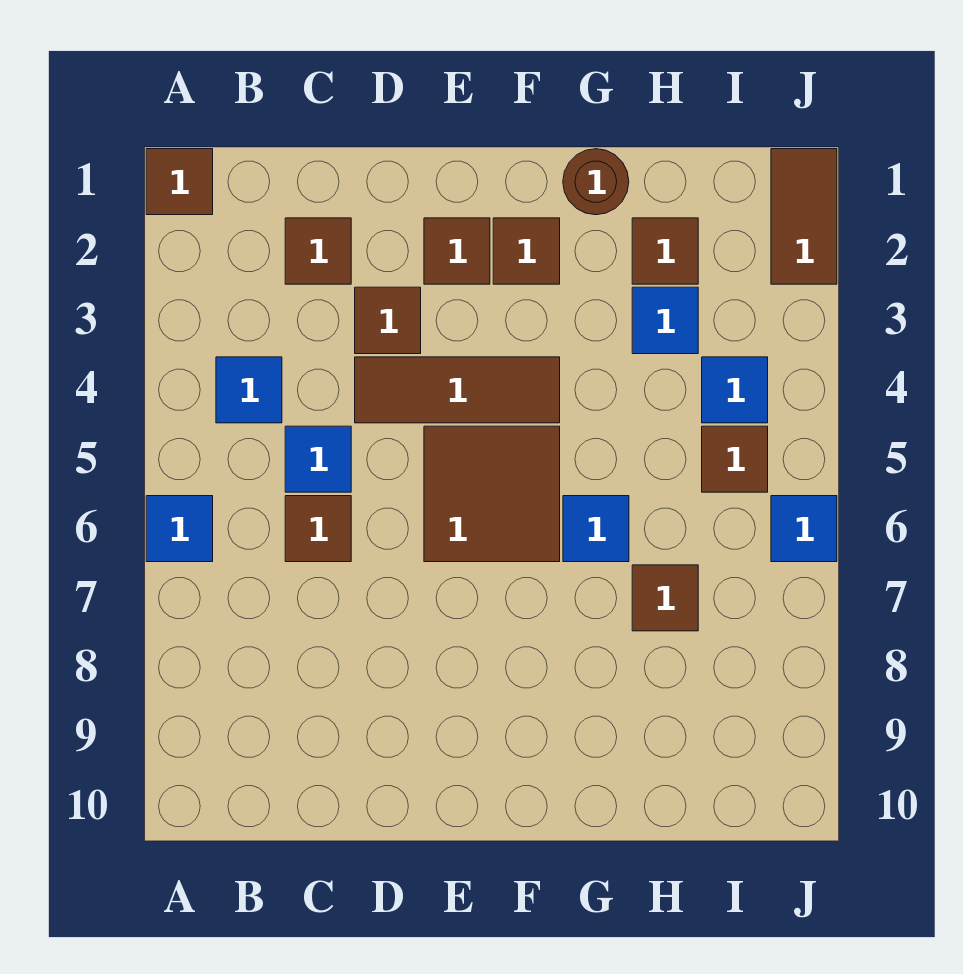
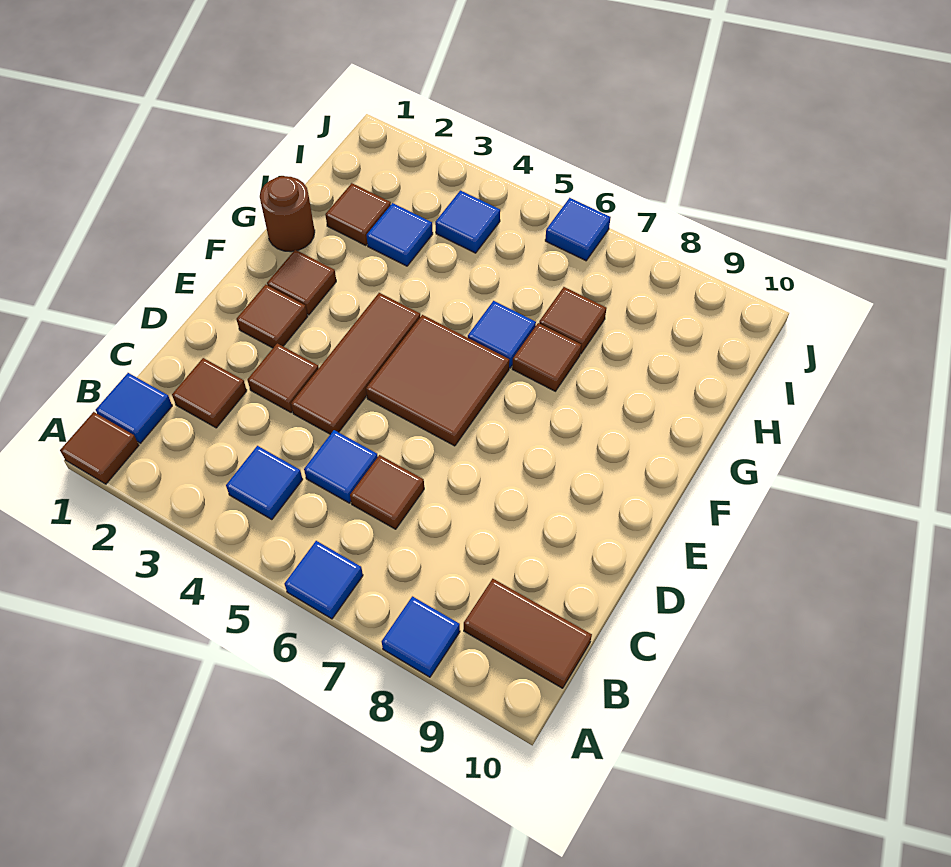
none -> blue tile A8 level 1
none -> blue tile B1 level 1
brown tile I5 level 1 -> brown tile G7 level 1
brown tile J1:J2 level 1 -> brown tile B9:B10 level 1

